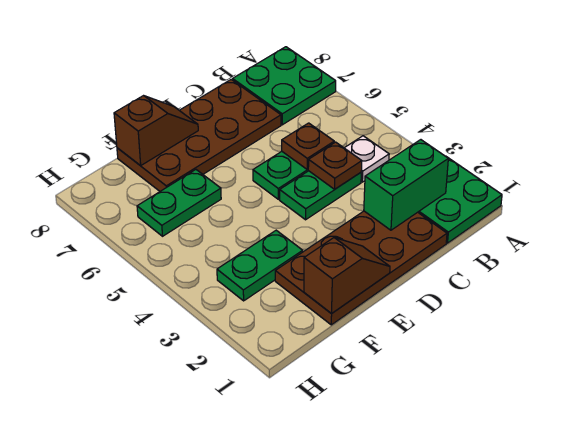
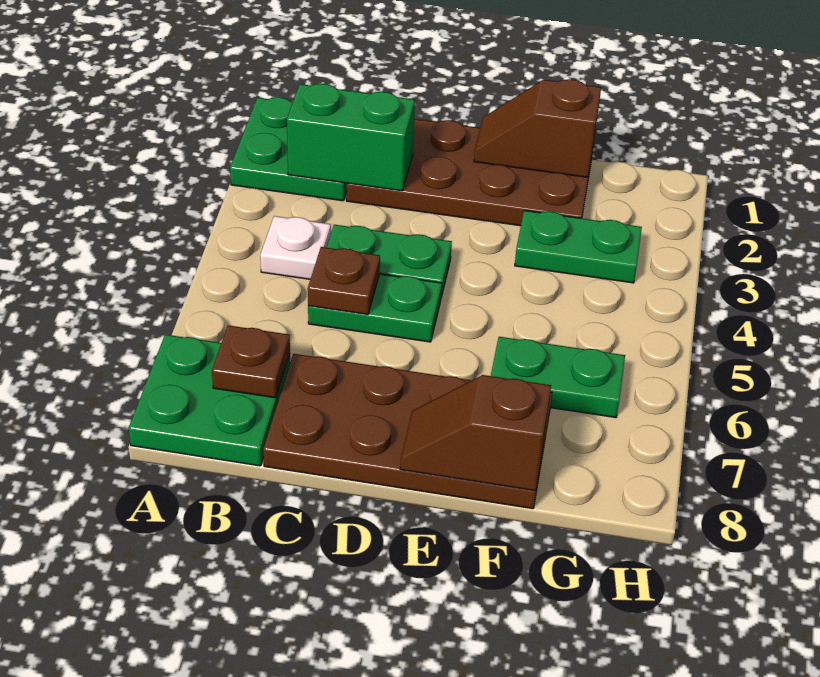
brown plate C4 level 2 -> brown plate B7 level 2

